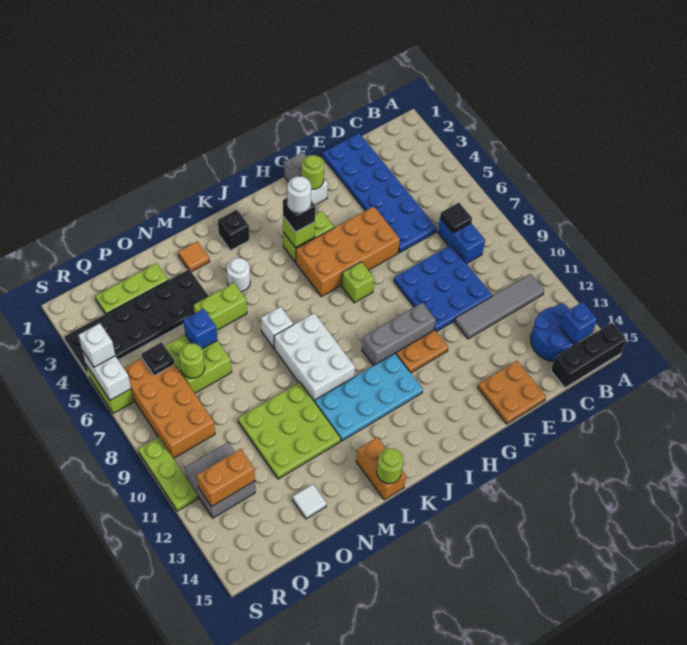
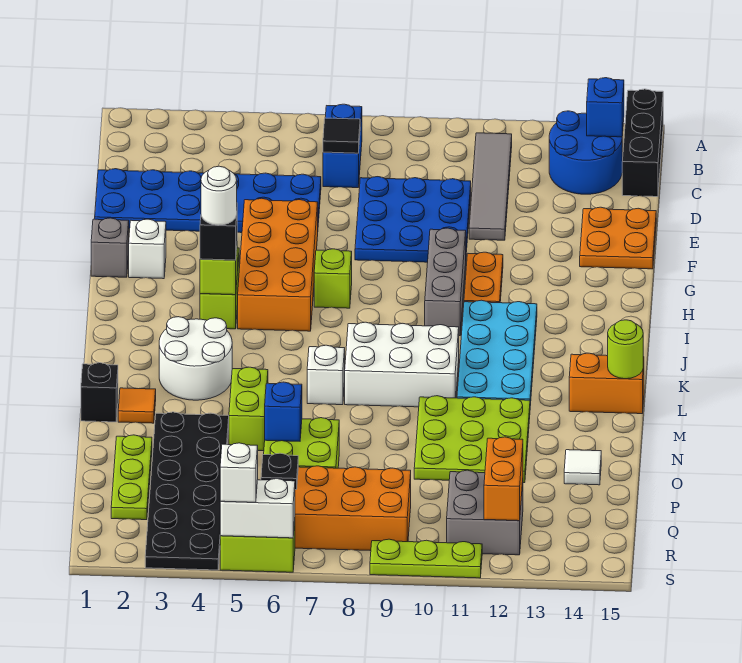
blue brick C7:C8 level 1 -> blue brick B7:C7 level 1
lime round brick G2 level 2 -> none
black brick K2 level 1 -> black brick M1 level 1
white round brick L4 level 1 -> white round brick K3:L4 level 1
lime round brick P7 level 2 -> none

